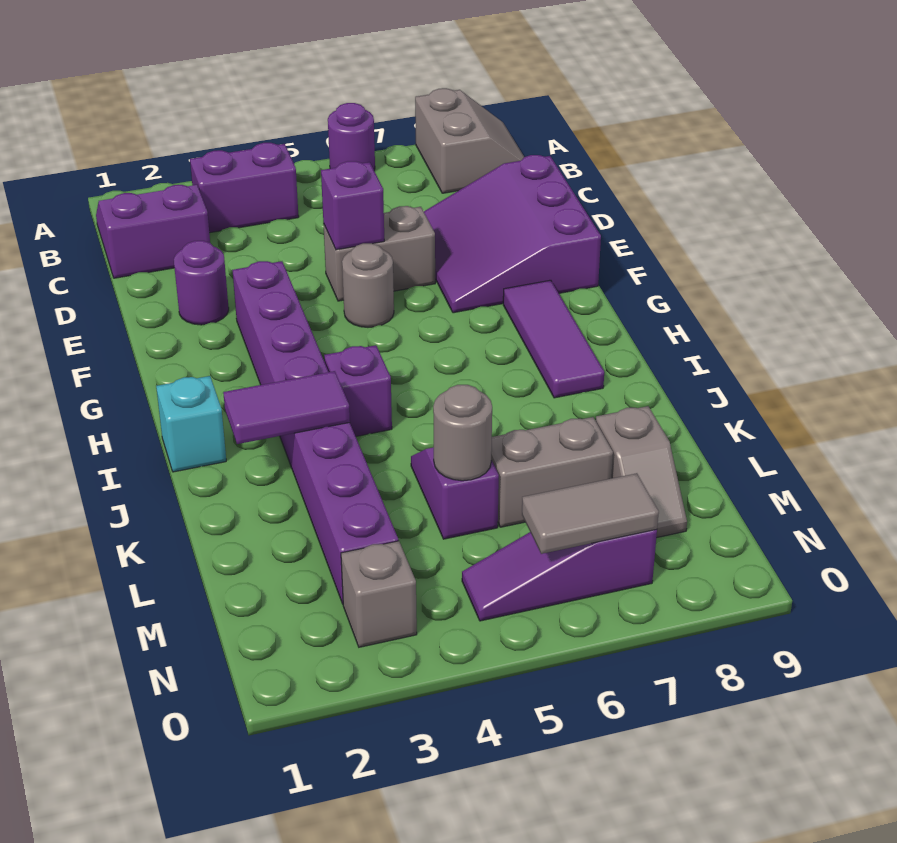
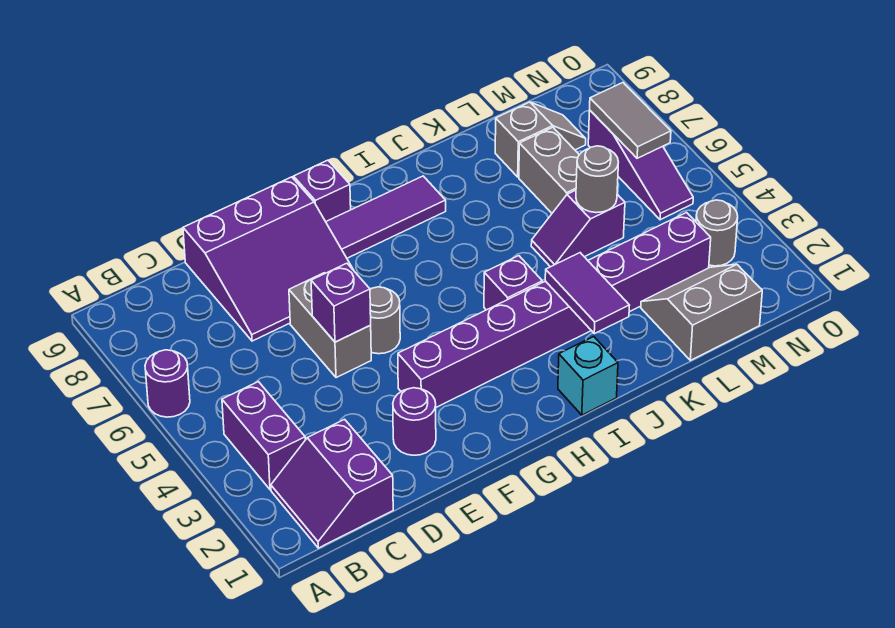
grey slope A8:B9 level 1 top 8 -> grey slope L1:M2 level 1 top 1
none -> purple brick G9 level 1
grey brick N3 level 1 -> grey round brick N3 level 1

